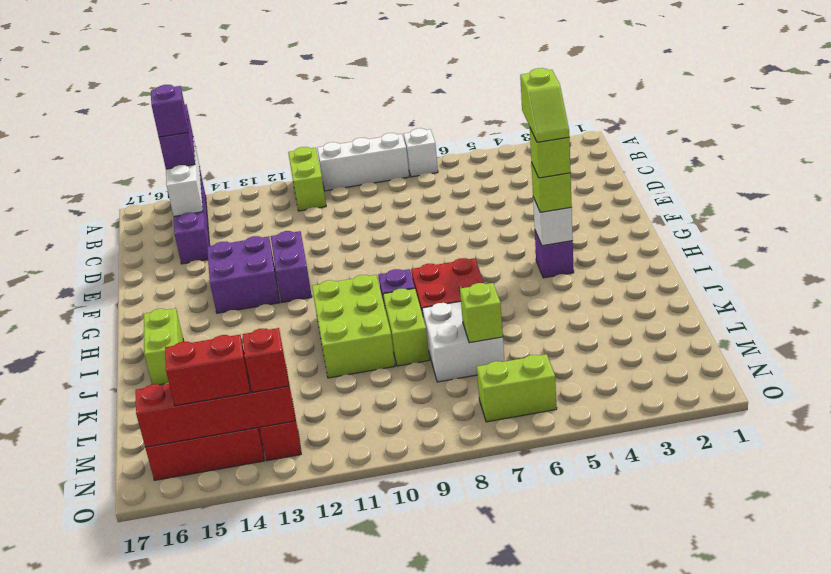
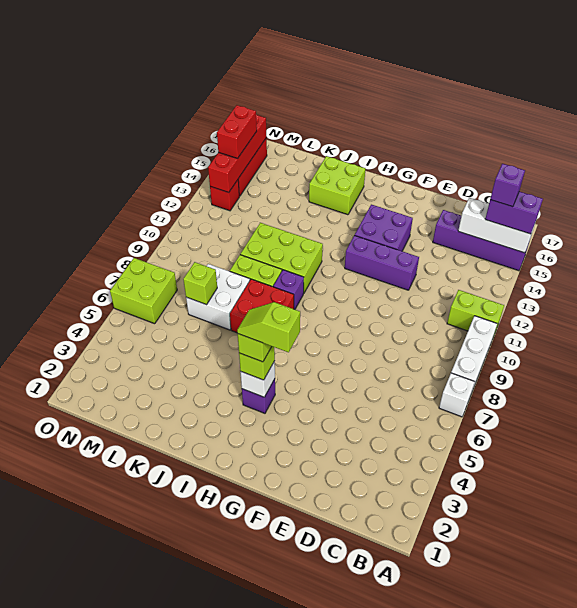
purple brick F12:G12 level 1 -> purple brick E12:G12 level 1
lime brick I16:J16 level 1 -> lime brick I15:J16 level 1
lime brick N6:N7 level 1 -> lime brick N6:O7 level 1
red brick N13 level 3 -> none

